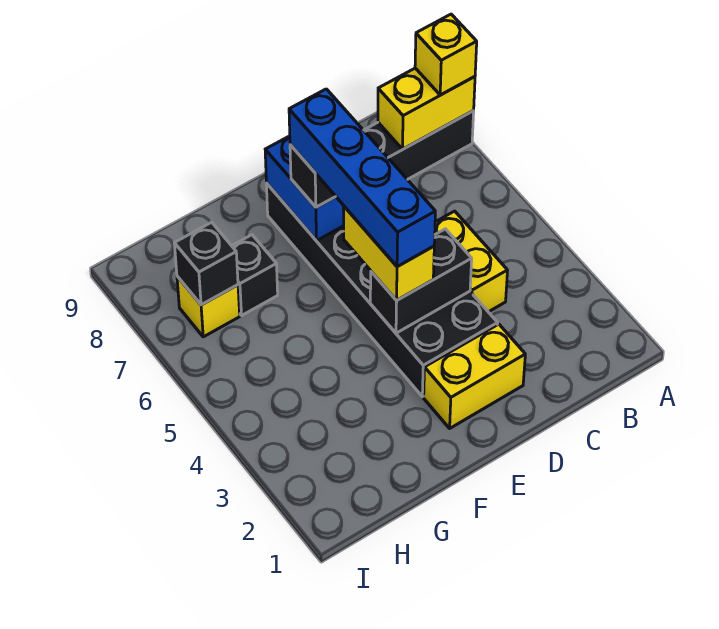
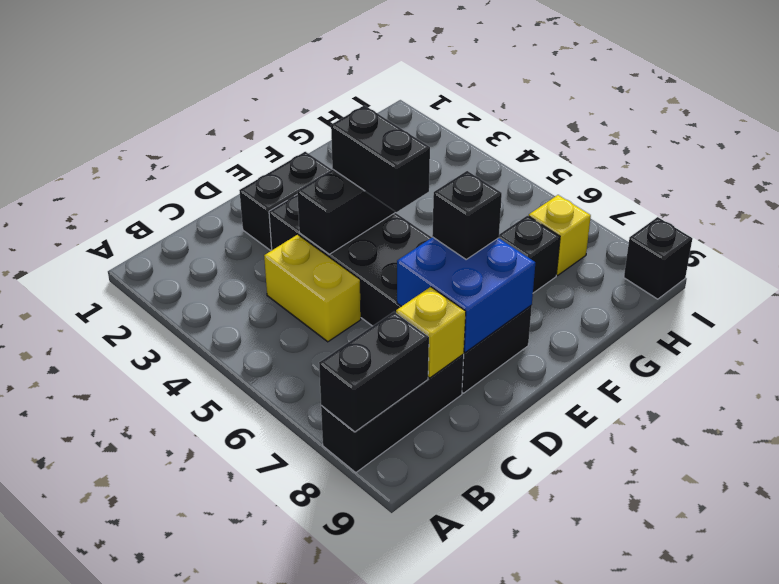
yellow brick A8:B8 level 2 -> black brick A8:B8 level 2
yellow brick A8 level 3 -> yellow brick C8 level 2
yellow brick D2:E2 level 1 -> black brick D2:E2 level 1
yellow brick E4:E5 level 3 -> black brick E4:E5 level 3
blue brick E4:E7 level 4 -> none
black brick H7 level 2 -> black brick I9 level 1

